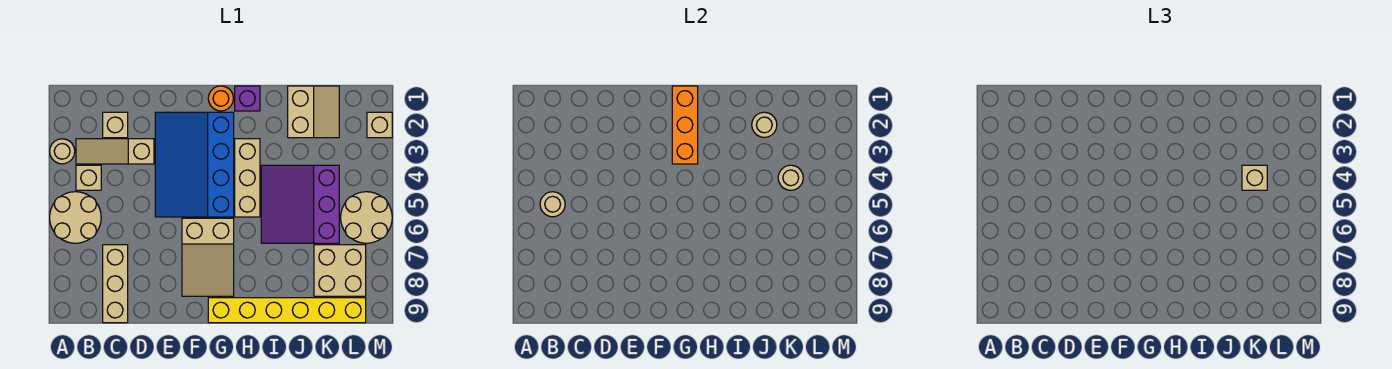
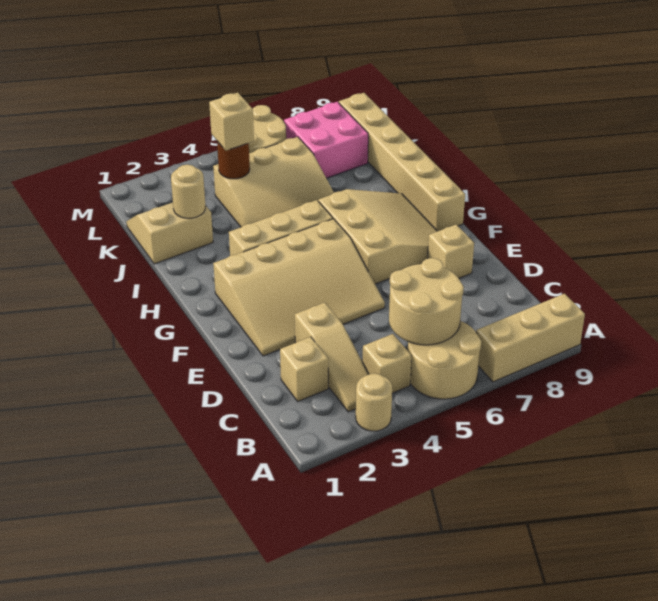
tan round brick B5 level 2 -> tan round brick B5:C6 level 2
tan brick C7:C9 level 1 -> tan brick A7:A9 level 1
blue slope E2:G5 level 1 top G -> tan slope E2:G5 level 1 top G
tan slope F6:G8 level 1 top 6 -> tan slope F6:H8 level 1 top 6
orange round brick G1 level 1 -> none
orange brick G1:G3 level 2 -> none
yellow brick G9:L9 level 1 -> tan brick G9:L9 level 1
purple brick H1 level 1 -> none
purple slope I4:K6 level 1 top K -> tan slope I4:K6 level 1 top K
tan round brick K4 level 2 -> brown round brick K4 level 2
tan brick K7:L8 level 1 -> pink brick K7:L8 level 1
tan brick M2 level 1 -> tan brick E8 level 1

